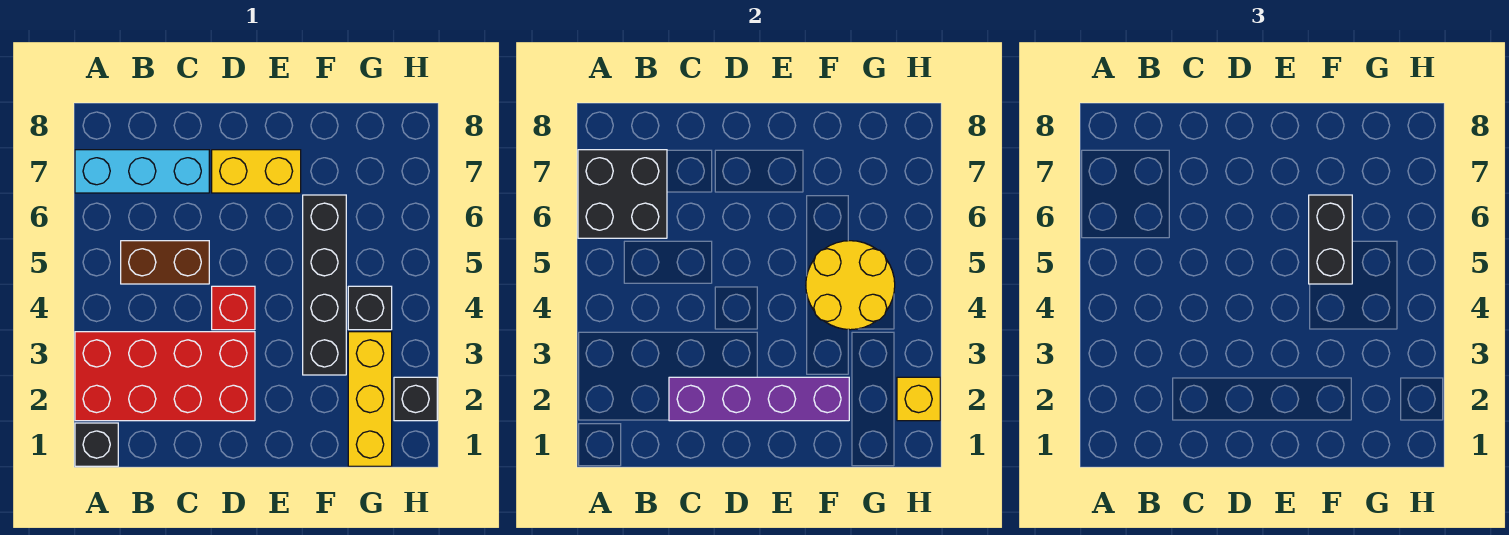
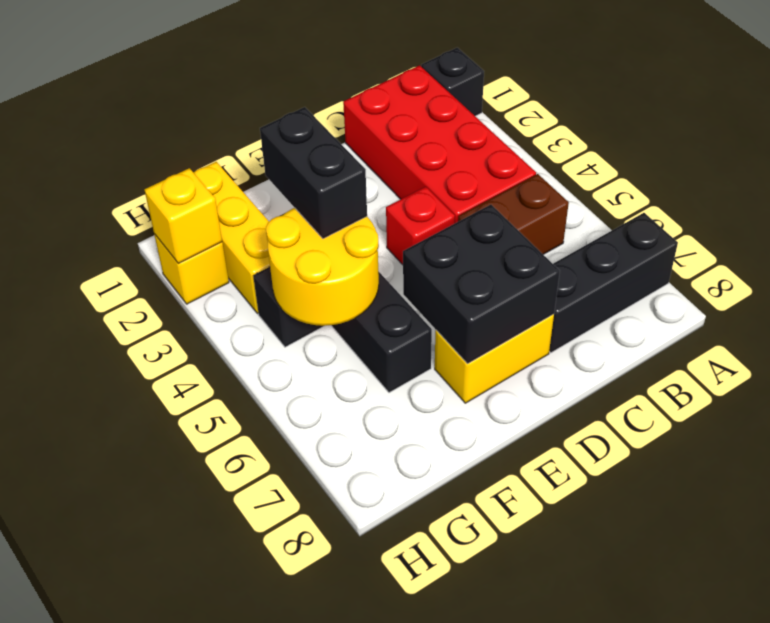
red brick A2:D3 level 1 -> red brick B1:C4 level 1
black brick A6:B7 level 2 -> black brick D6:E7 level 2
cyan brick A7:C7 level 1 -> black brick A7:C7 level 1
purple brick C2:F2 level 2 -> none
black brick F5:F6 level 3 -> black brick F3:F4 level 3
black brick H2 level 1 -> yellow brick H2 level 1

